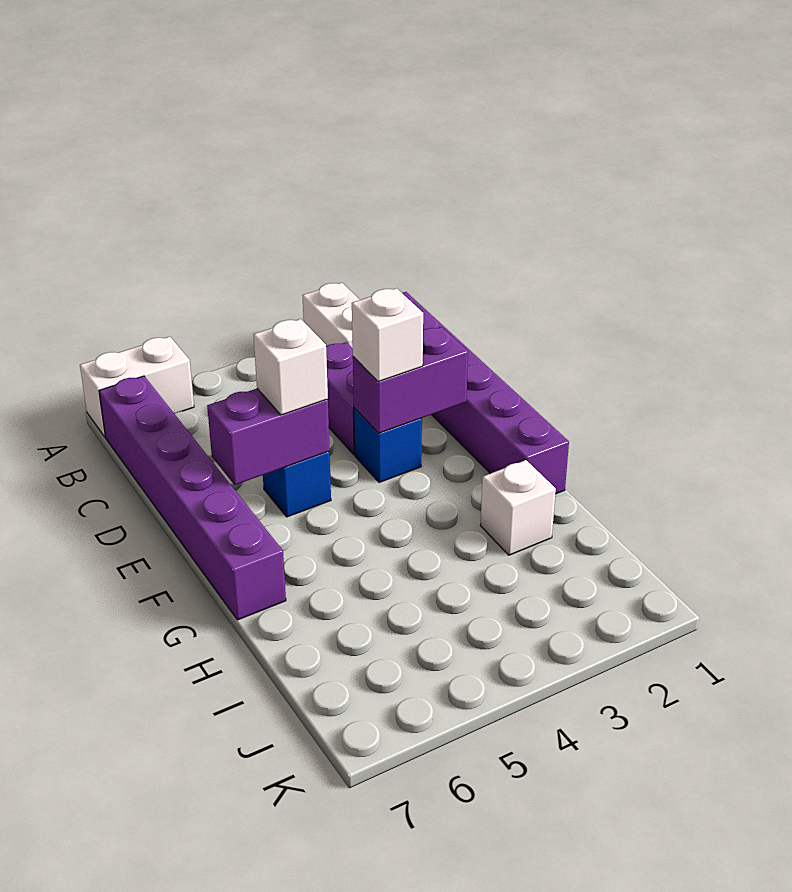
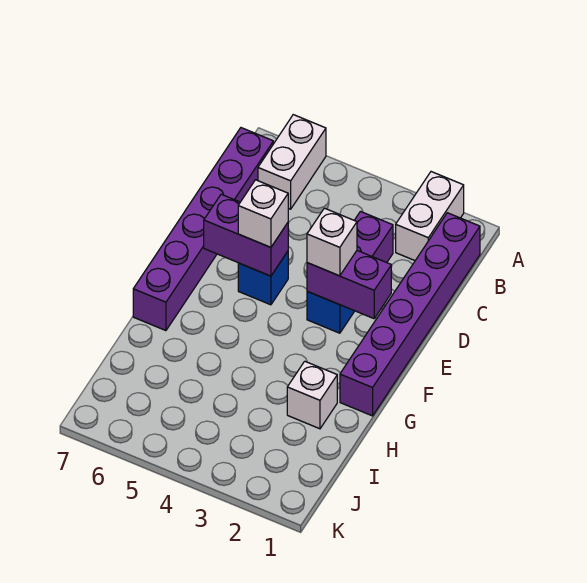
white brick A6:A7 level 1 -> white brick A6:B6 level 1

